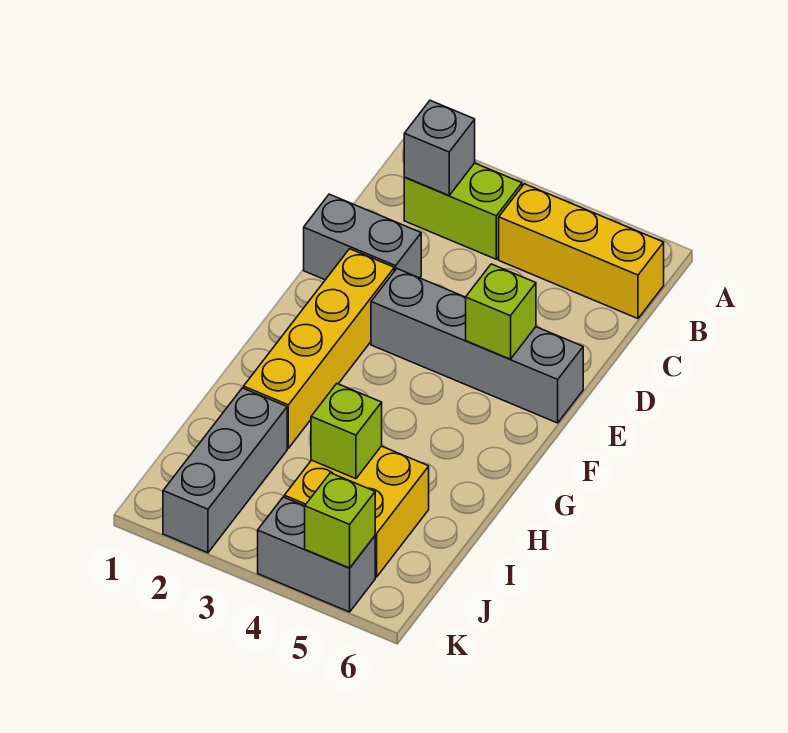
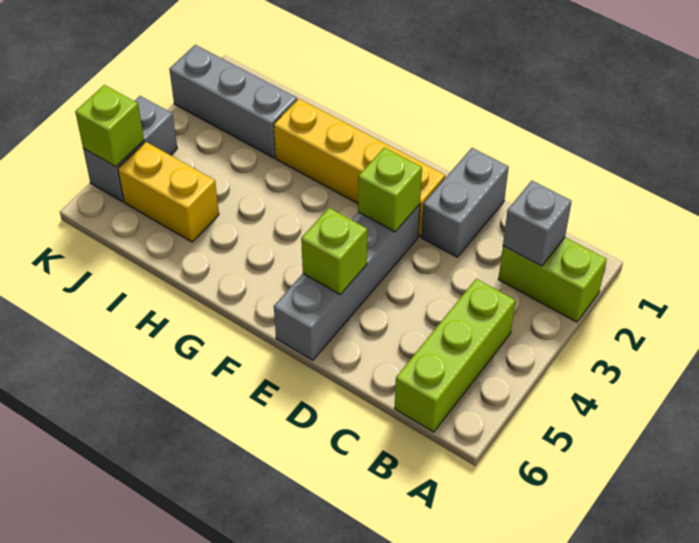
lime brick B2:B3 level 1 -> lime brick A2:B2 level 1
yellow brick B4:B6 level 1 -> lime brick B4:B6 level 1
yellow brick I4:J5 level 1 -> yellow brick I5:J5 level 1
lime brick I4 level 2 -> lime brick E3 level 2

